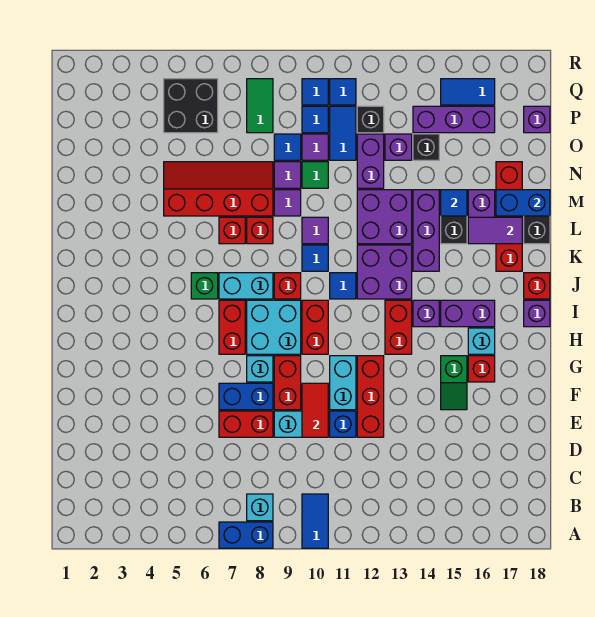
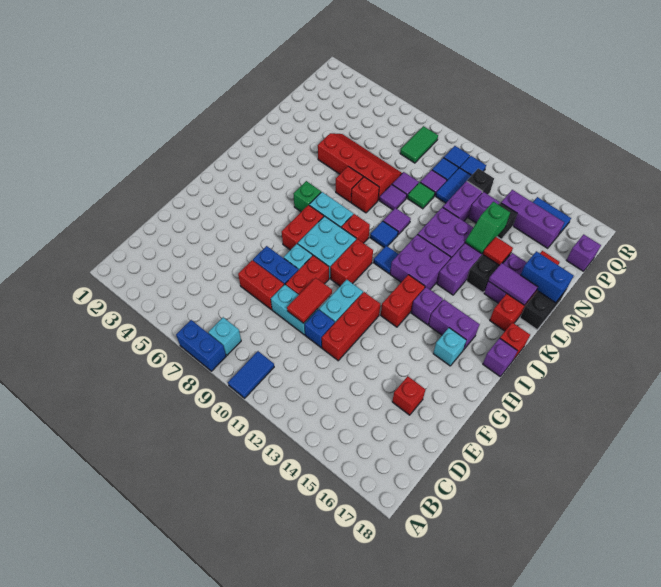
green slope F15:G15 level 1 top G -> green slope M14:N14 level 2 top N
red brick G16 level 1 -> red brick E16 level 1
blue tile M15 level 2 -> red tile M15 level 2
blue tile O9 level 1 -> none
black brick P5:Q6 level 1 -> none

